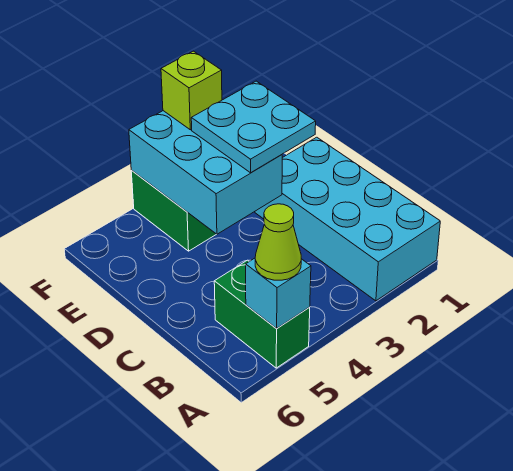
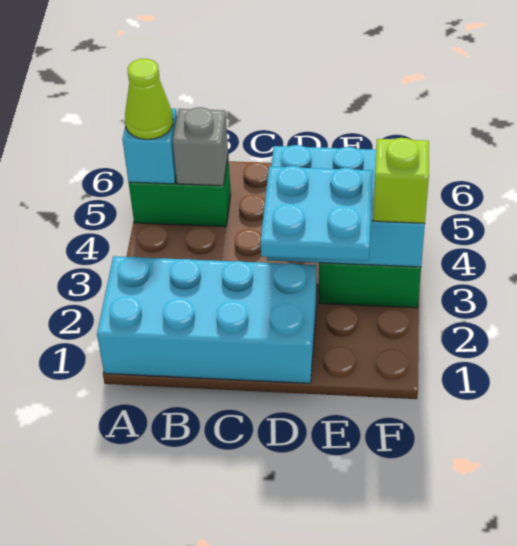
none -> grey brick B5 level 2

